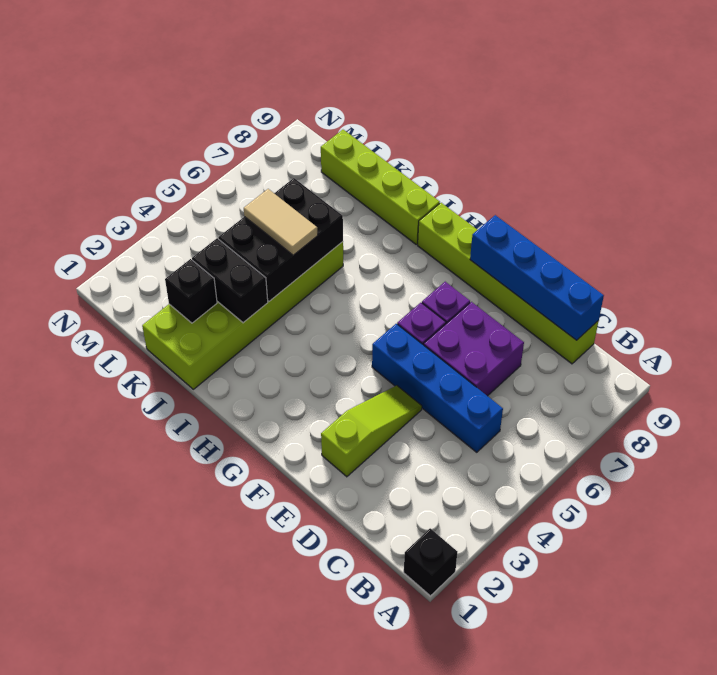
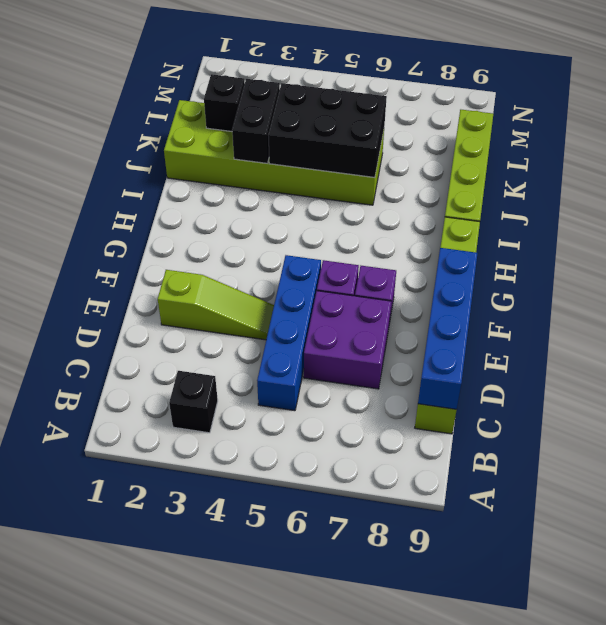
black brick A1 level 1 -> black brick B3 level 1
tan tile J5:K5 level 3 -> none

